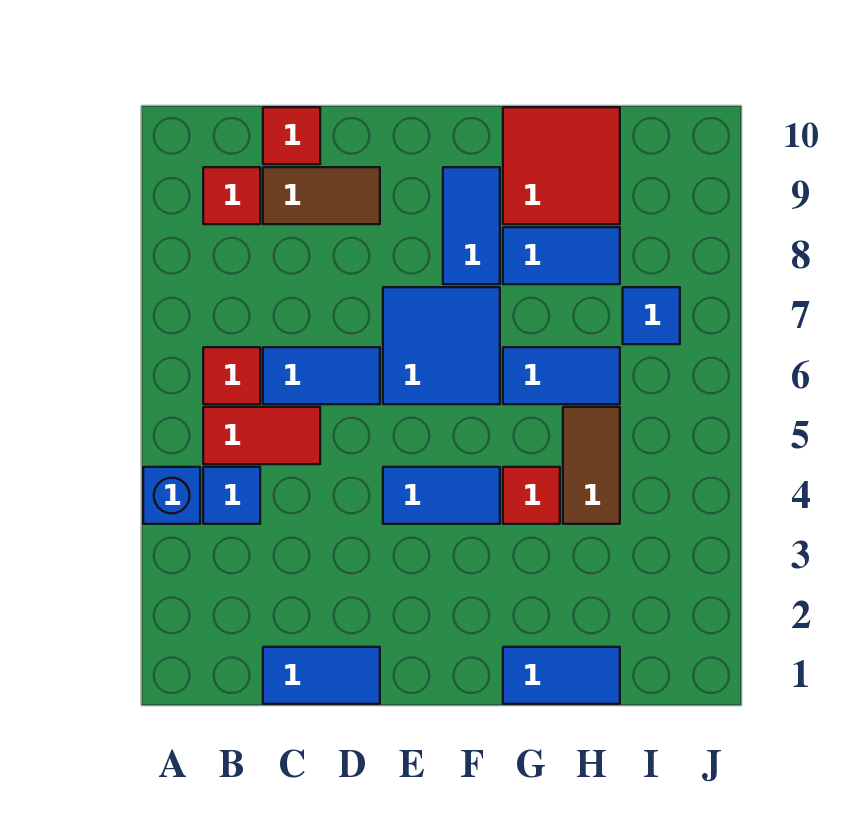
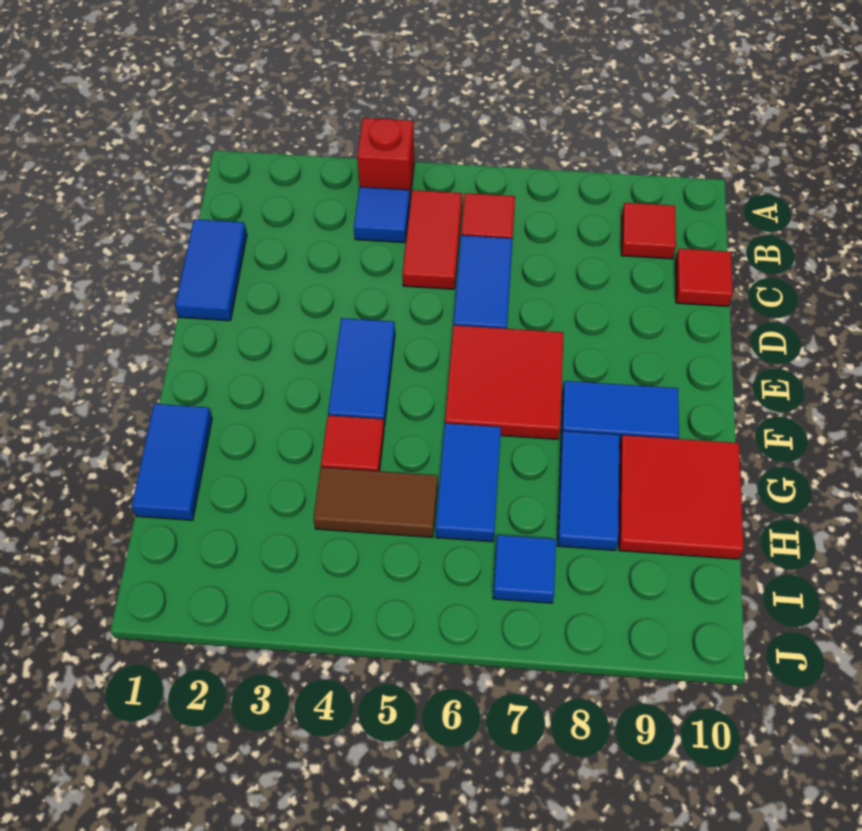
blue brick A4 level 1 -> red brick A4 level 1
brown tile C9:D9 level 1 -> none
blue tile E6:F7 level 1 -> red tile E6:F7 level 1

